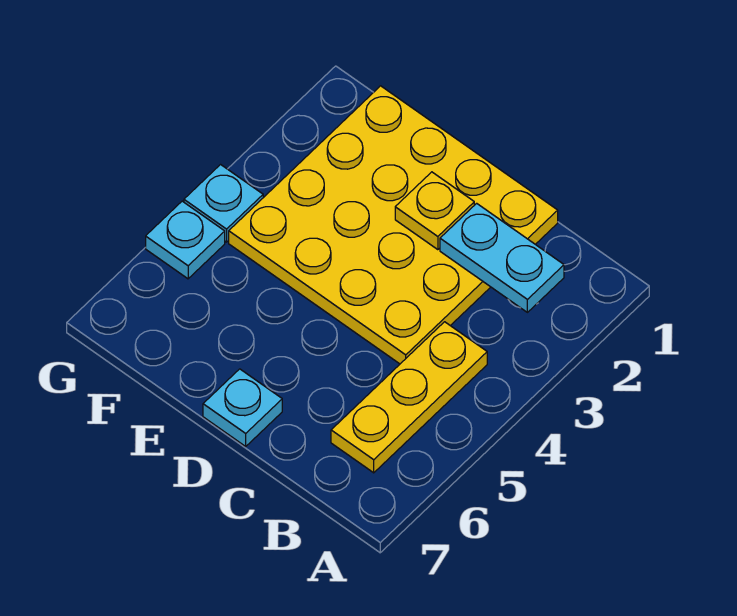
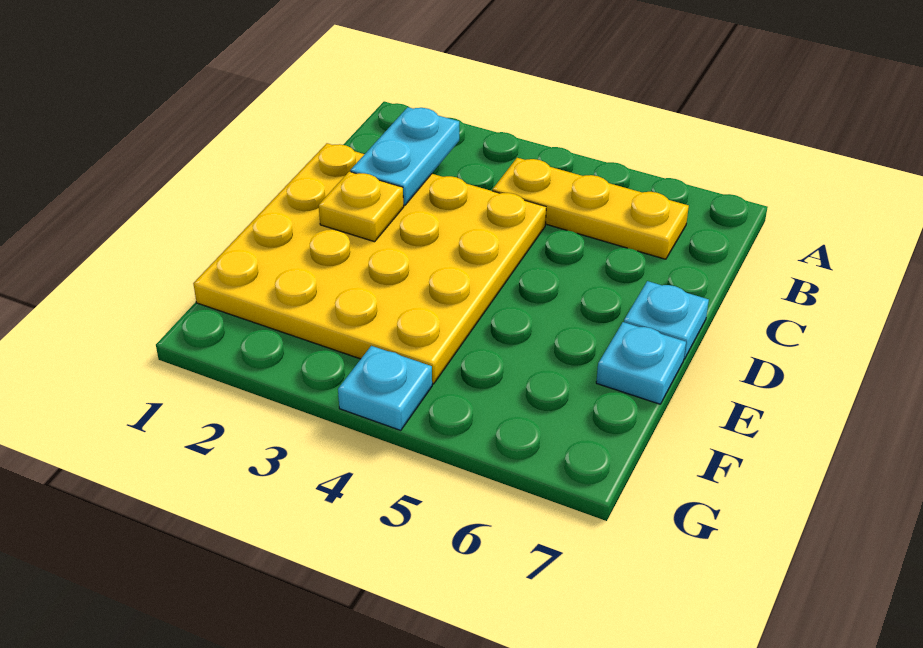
cyan plate G5 level 1 -> cyan plate E7 level 1

